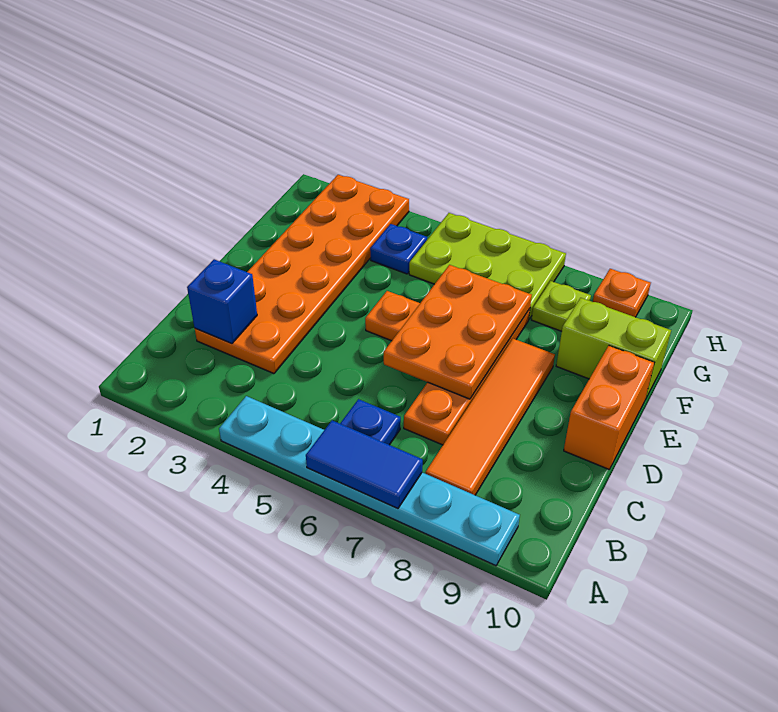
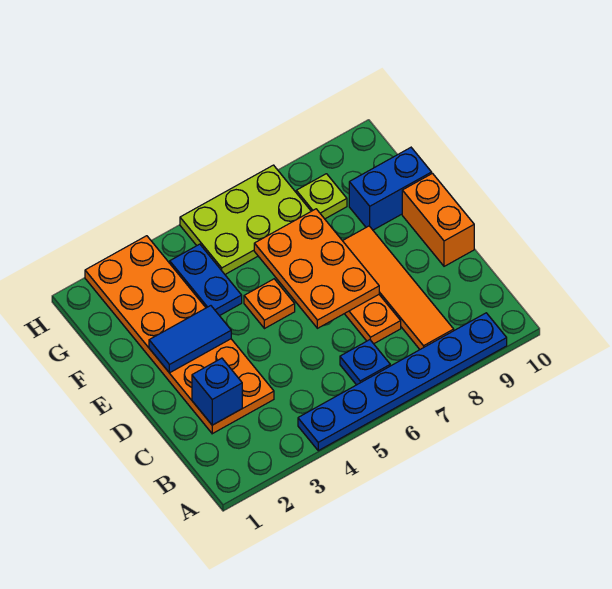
cyan plate A4:A9 level 1 -> blue plate A4:A9 level 1
blue tile A6:A7 level 2 -> blue tile E2:E3 level 2
lime brick F9:F10 level 1 -> blue brick F9:F10 level 1
blue plate G4 level 1 -> blue plate F4:G4 level 1
orange plate H9 level 1 -> none

